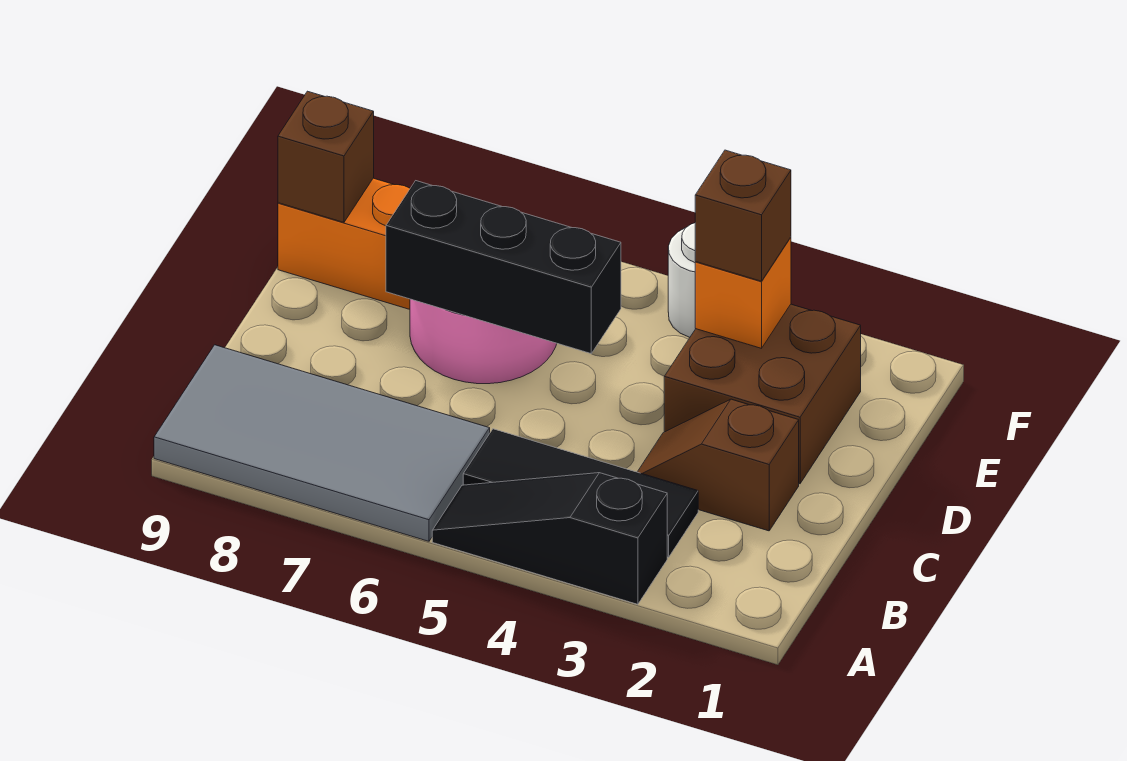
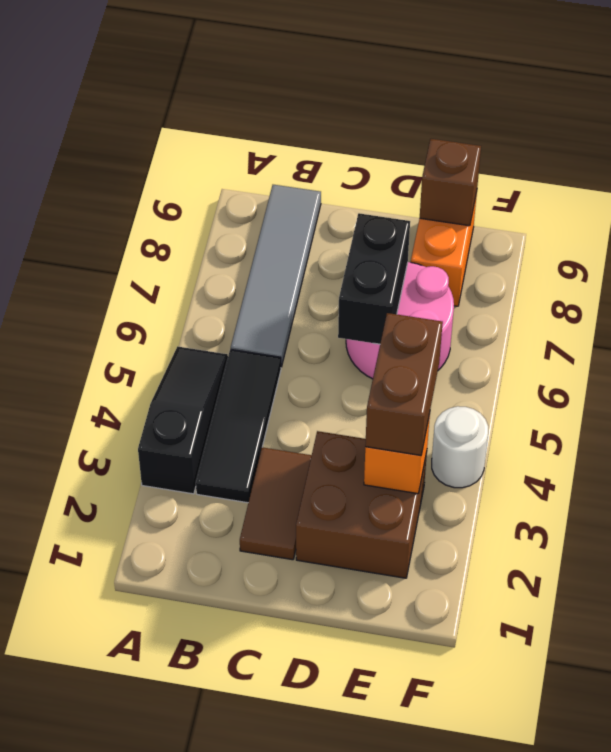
grey tile A6:B9 level 1 -> grey tile B6:B9 level 1
brown slope C2:C3 level 1 top 2 -> brown tile C2:C3 level 1
black brick D5:D7 level 2 -> black brick D6:D7 level 2
brown brick E3 level 3 -> brown brick E3:E4 level 3

